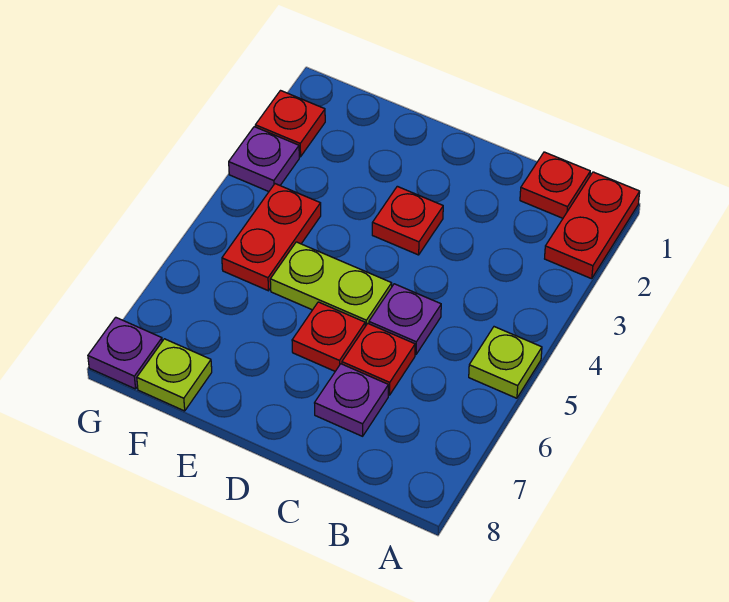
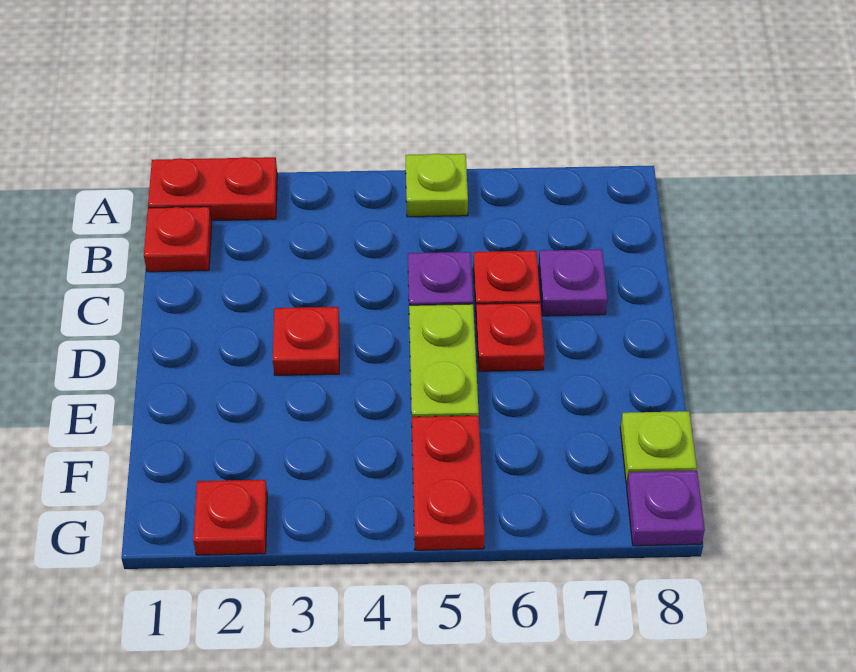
red plate F4:F5 level 1 -> red plate F5:G5 level 1
purple plate G3 level 1 -> none

